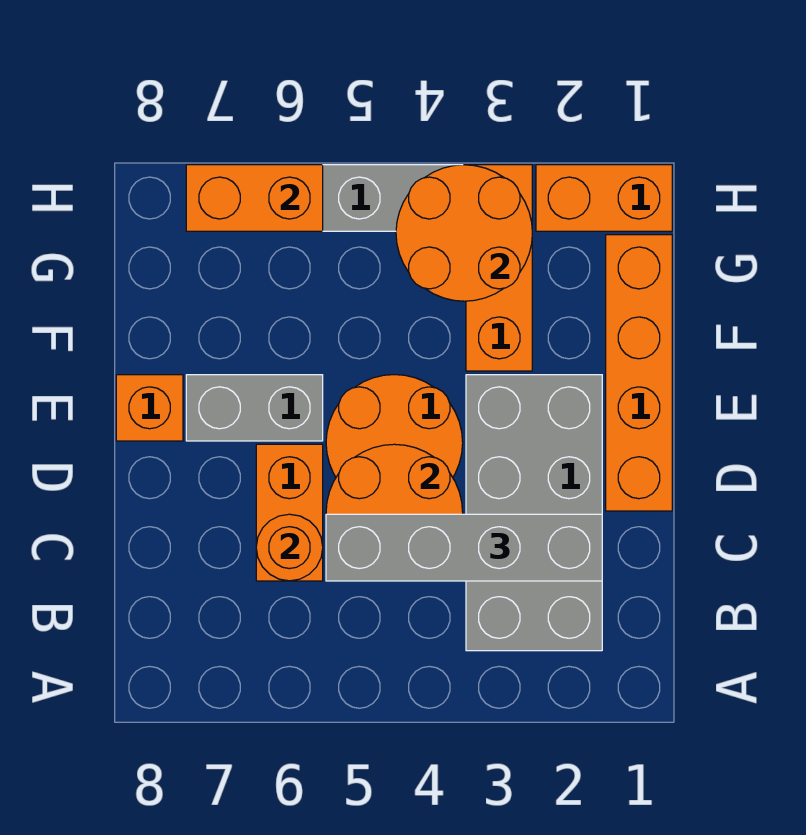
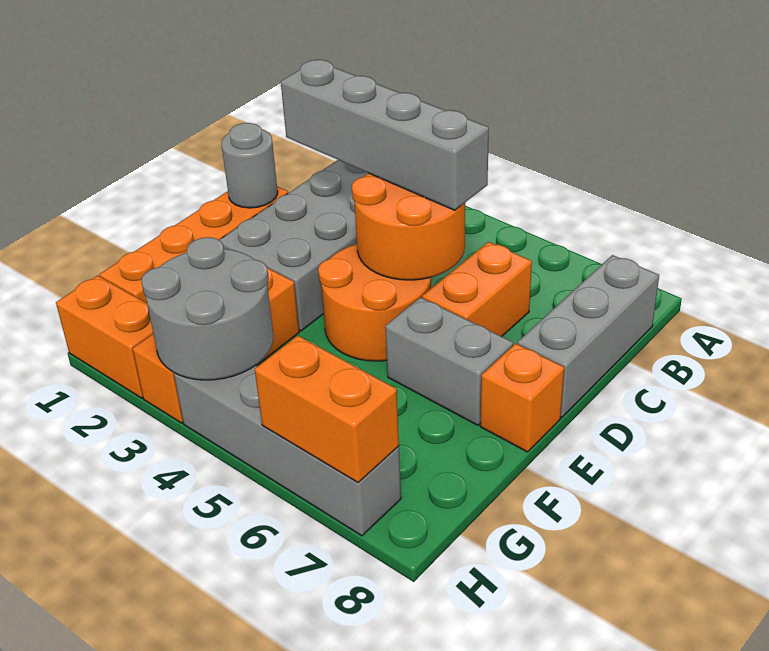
none -> grey brick B8:D8 level 1
orange round brick C6 level 2 -> none
none -> grey round brick D1 level 2
orange round brick G3:H4 level 2 -> grey round brick G3:H4 level 2

